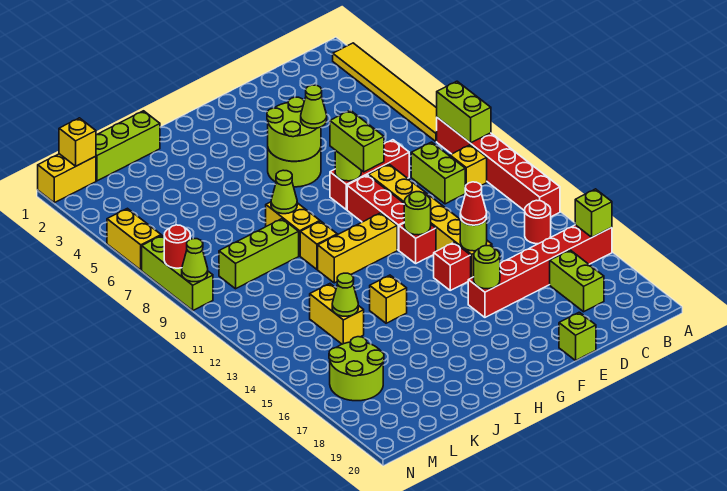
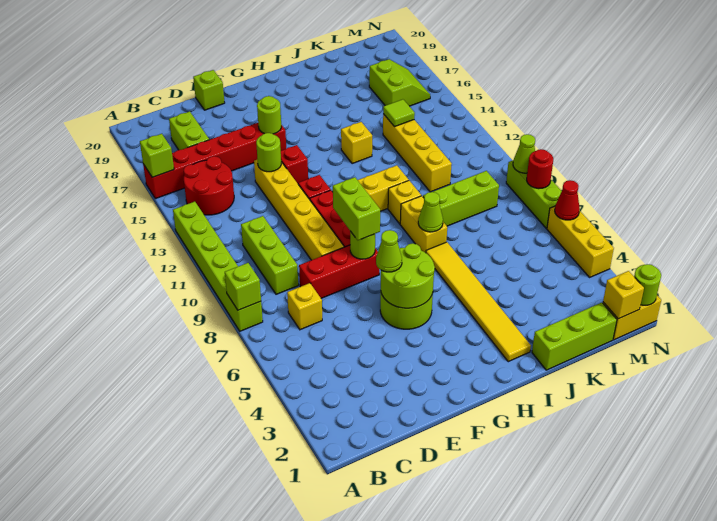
yellow tile A2:A7 level 1 -> yellow tile I2:I7 level 1
red brick A8:A13 level 1 -> lime brick A8:A13 level 1
lime brick A8:A9 level 2 -> lime brick A8 level 2
yellow brick B10 level 1 -> yellow brick C7 level 1
red round brick B14 level 1 -> red round brick B14:C15 level 1
lime brick C9:C10 level 1 -> lime brick C9:C11 level 1
red cone E14 level 3 -> red cone N6 level 2
lime round brick F12 level 2 -> lime round brick N1 level 2
yellow brick K13:K14 level 1 -> yellow brick K11:K14 level 1
lime cone K14 level 2 -> lime tile K14 level 2
lime round brick L16:M17 level 1 -> lime slope L16:M17 level 1 top L
yellow brick N5:N6 level 1 -> yellow brick N4:N6 level 1

